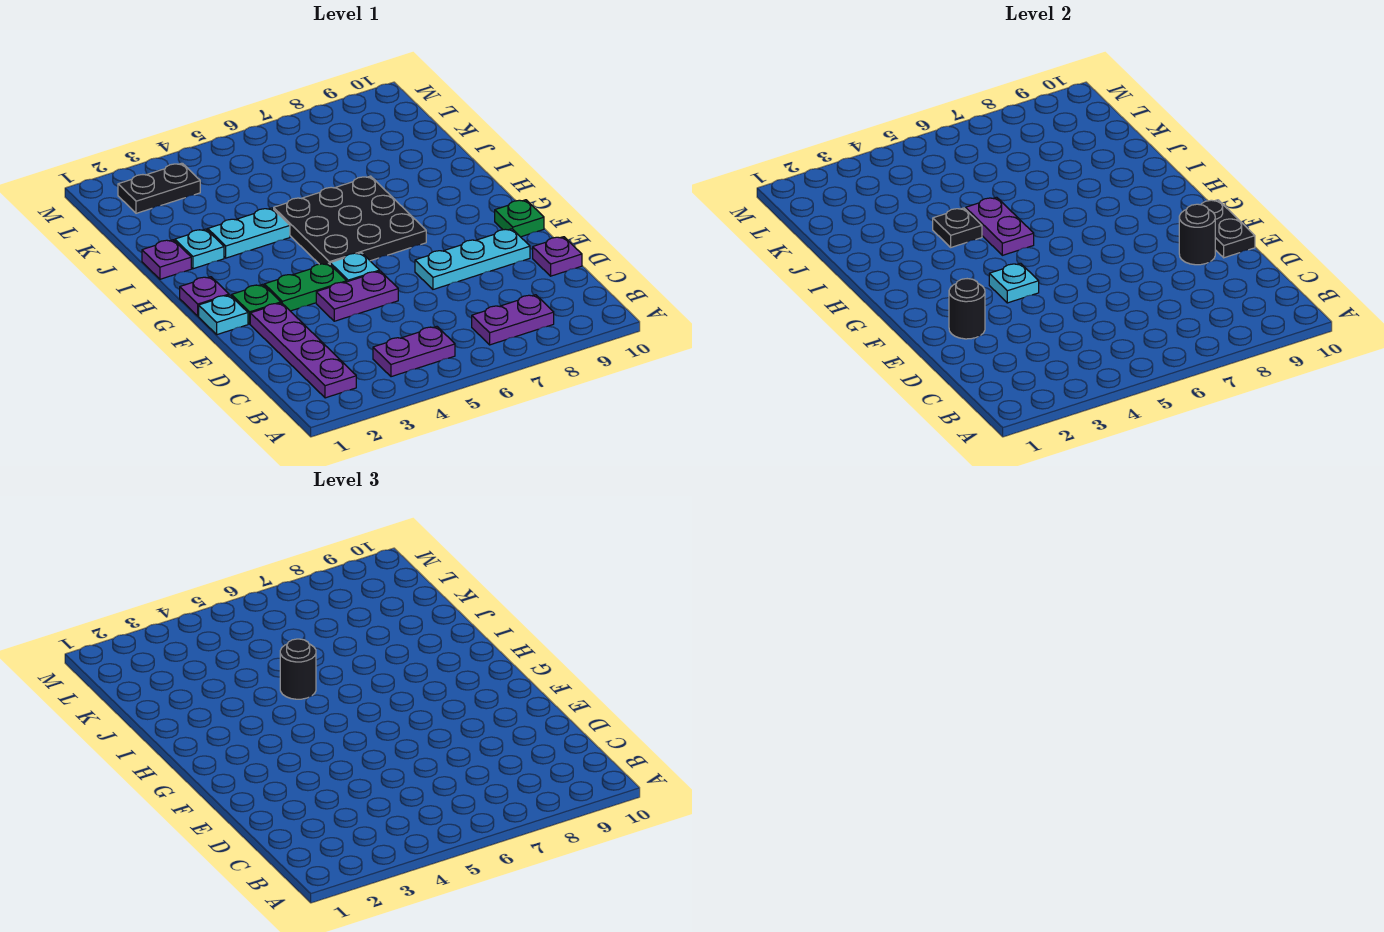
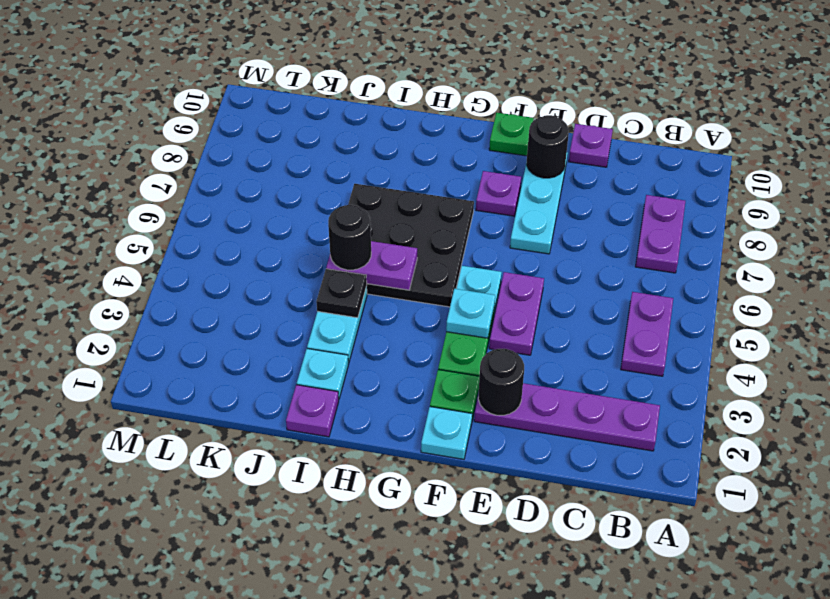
black plate E10:F10 level 2 -> none
purple plate G1 level 1 -> purple plate F8 level 1
black plate L2:L3 level 1 -> none

